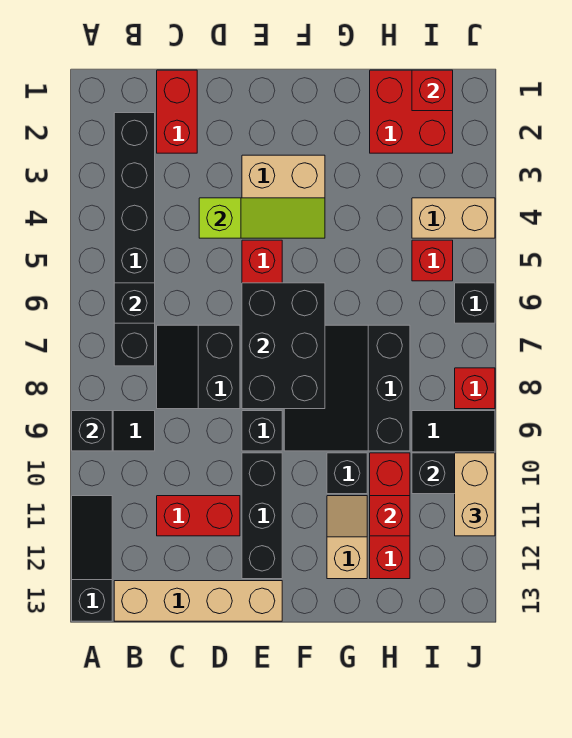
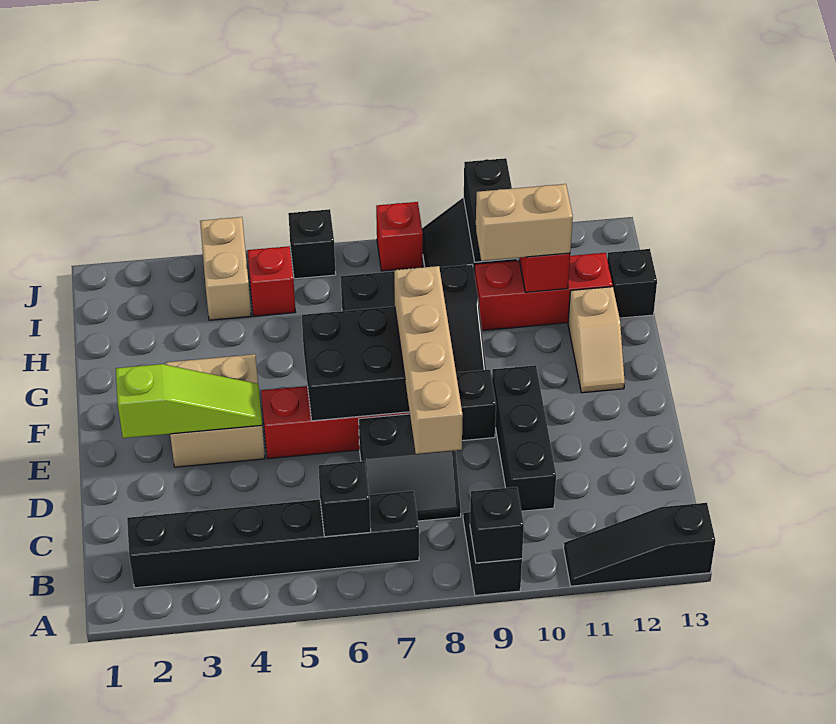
tan brick B13:E13 level 1 -> tan brick C8:F8 level 3
red brick C1:C2 level 1 -> none
red brick C11:D11 level 1 -> none
lime slope D4:F4 level 2 top D -> lime slope E2:E4 level 2 top 2
black brick E10:E12 level 1 -> black brick C10:E10 level 1
black brick G10 level 1 -> black brick H13 level 1
tan slope G11:G12 level 1 top 12 -> tan slope F12:G12 level 1 top G
red brick H1:I2 level 1 -> none
red brick I1 level 2 -> none
tan brick J10:J11 level 3 -> tan brick H10:H11 level 3

